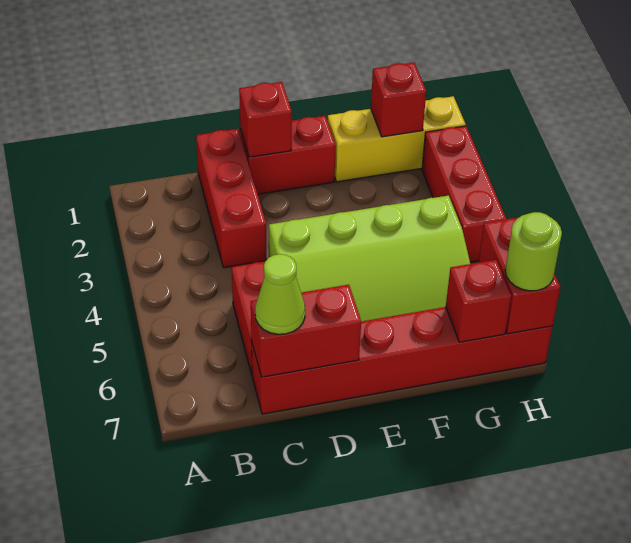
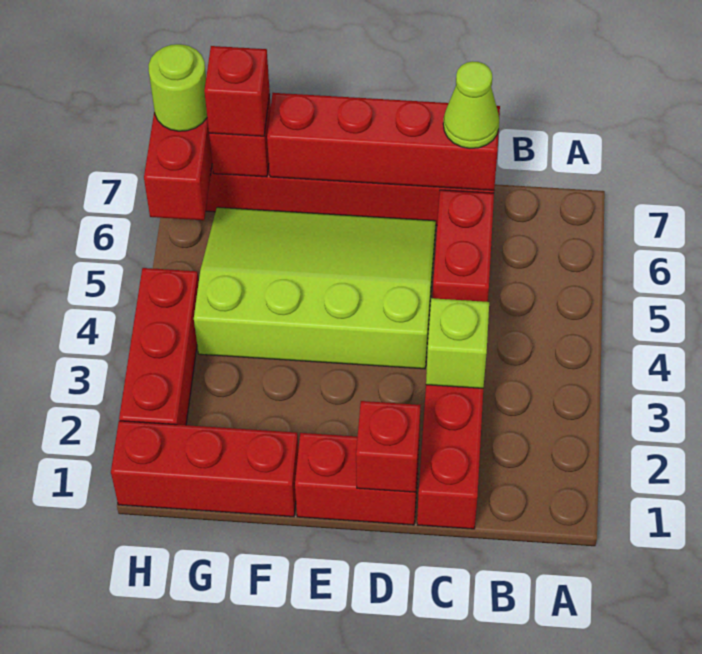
none -> lime brick C3 level 2
red brick C7:D7 level 2 -> red brick C7:F7 level 2
yellow brick F1:H1 level 1 -> red brick F1:H1 level 1
red brick G1 level 2 -> red brick G7 level 3

